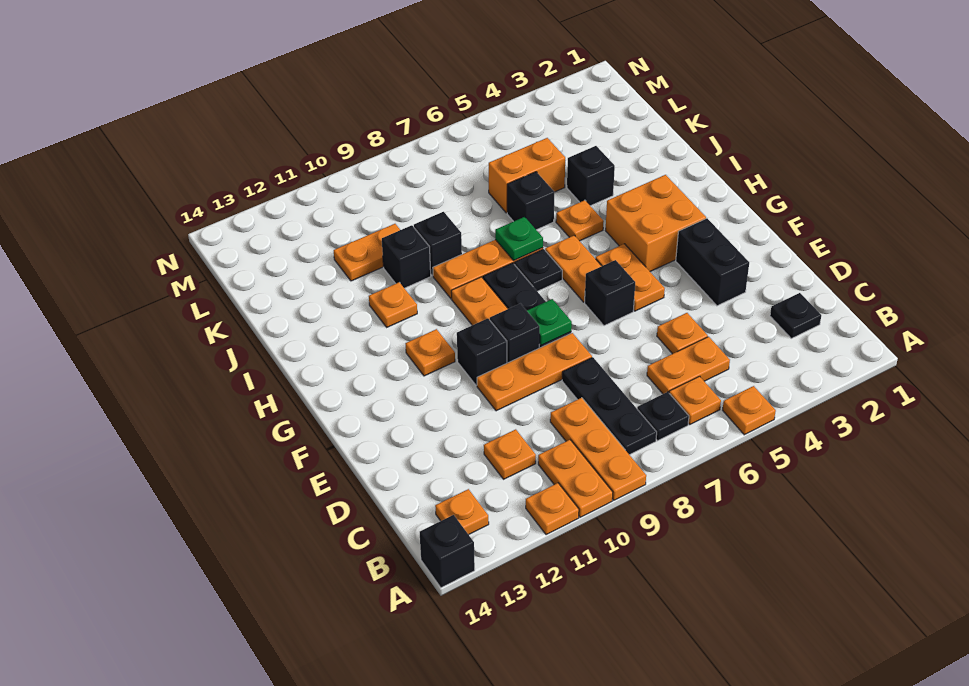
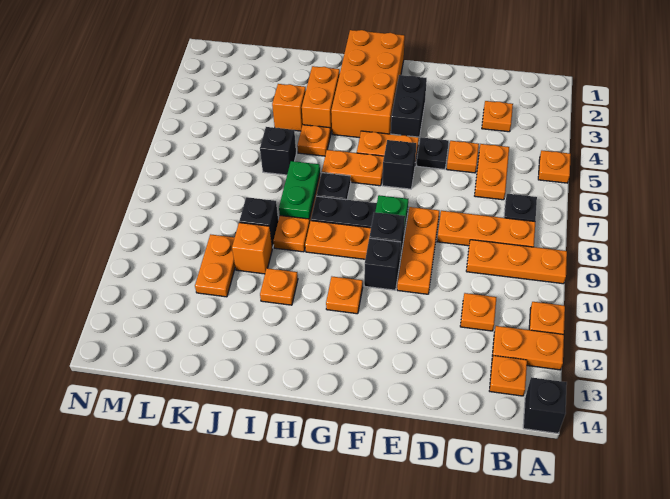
orange plate A10:B10 level 1 -> orange plate A12:B12 level 1
orange plate B6 level 1 -> orange plate C3 level 1
black plate B8:D8 level 1 -> orange plate B8:D8 level 1
black plate C2 level 1 -> black plate E5 level 1
black brick E3:F3 level 1 -> black brick F3:F4 level 1
orange brick G3:H4 level 1 -> orange brick G1:H4 level 1
green plate I7 level 2 -> green plate I7:I8 level 2
black brick J4 level 1 -> orange brick J4 level 1
black brick J10 level 1 -> orange brick J10 level 1
orange brick K5:K6 level 1 -> orange brick I3:I4 level 1

